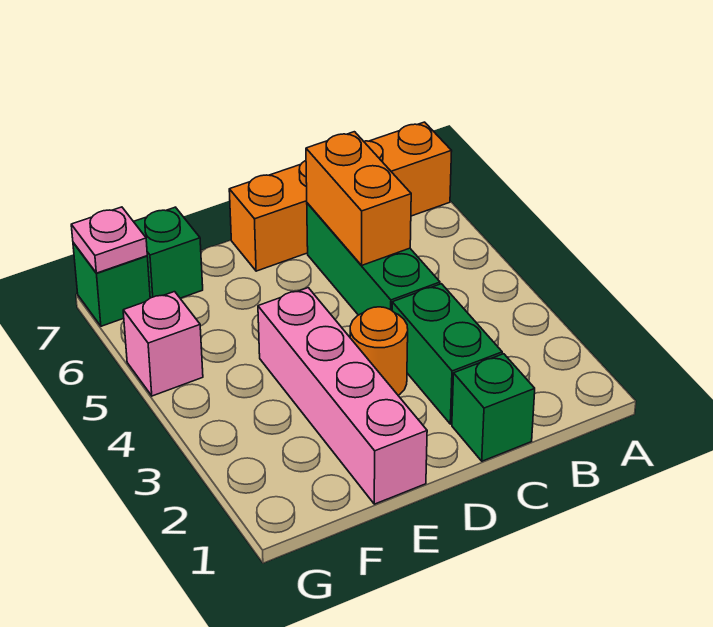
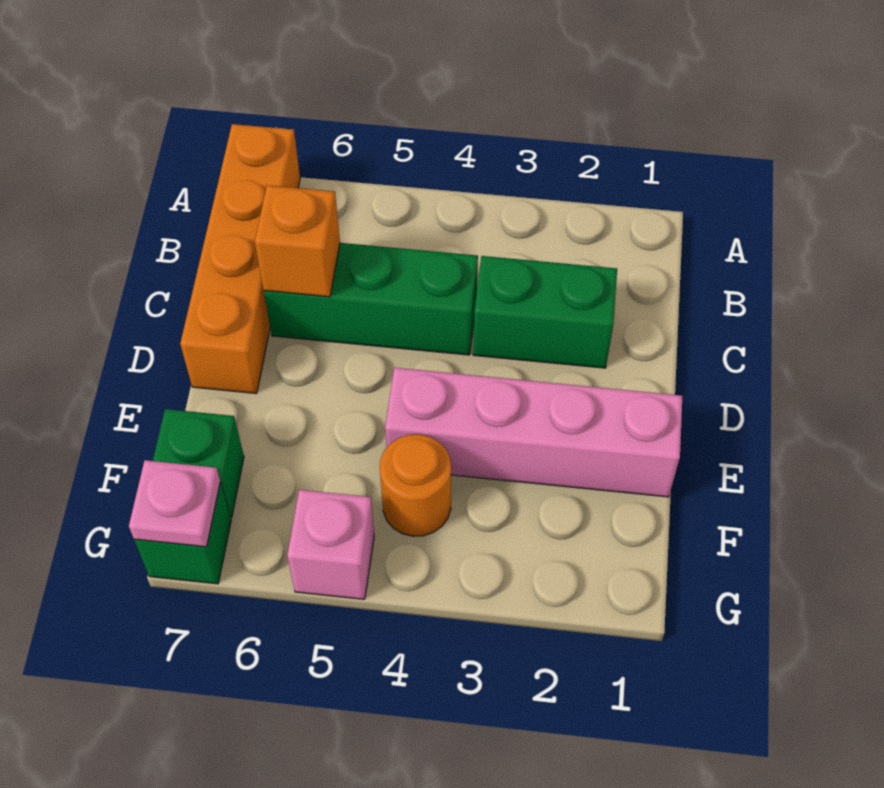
green brick C1 level 1 -> none
orange brick C5:C6 level 2 -> orange brick C6 level 2
orange round brick D3 level 1 -> orange round brick F4 level 1

